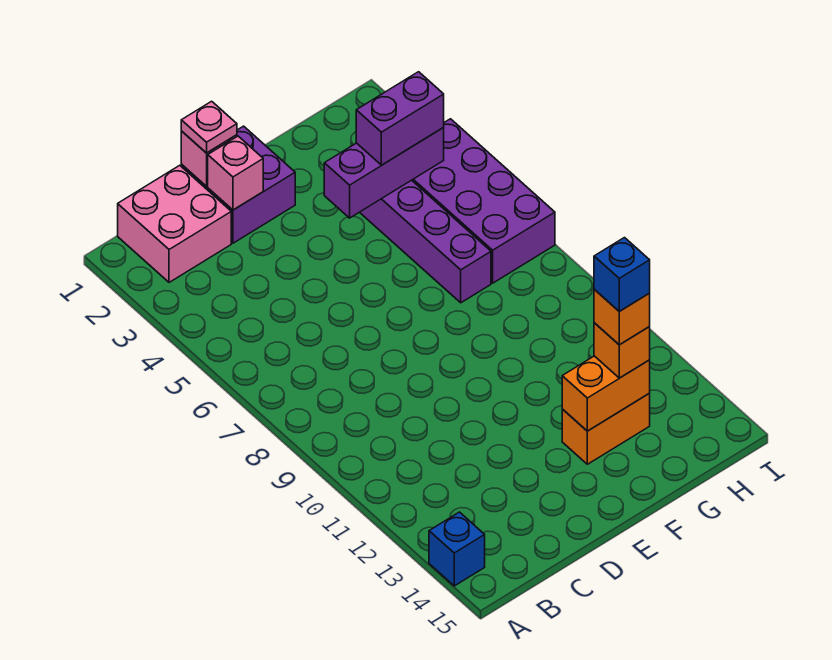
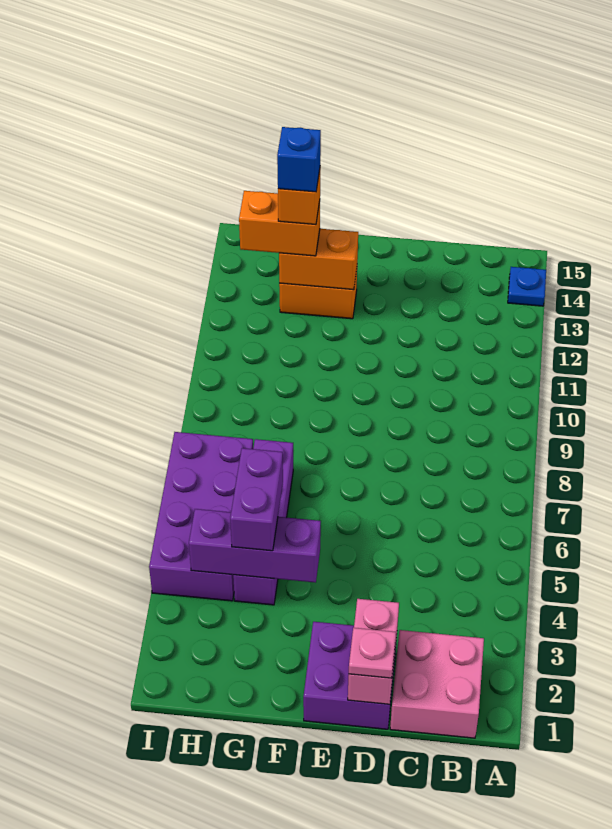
blue brick A14 level 1 -> blue plate A14 level 1
purple brick G4:H4 level 3 -> purple brick G4:G5 level 3
orange brick G13 level 3 -> orange brick G13:H13 level 3

